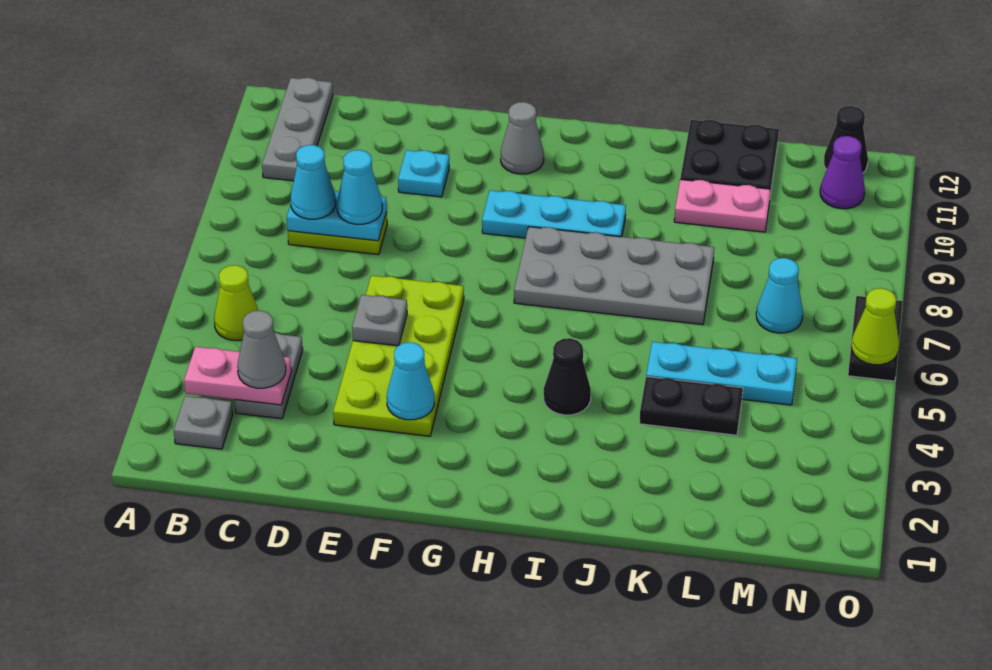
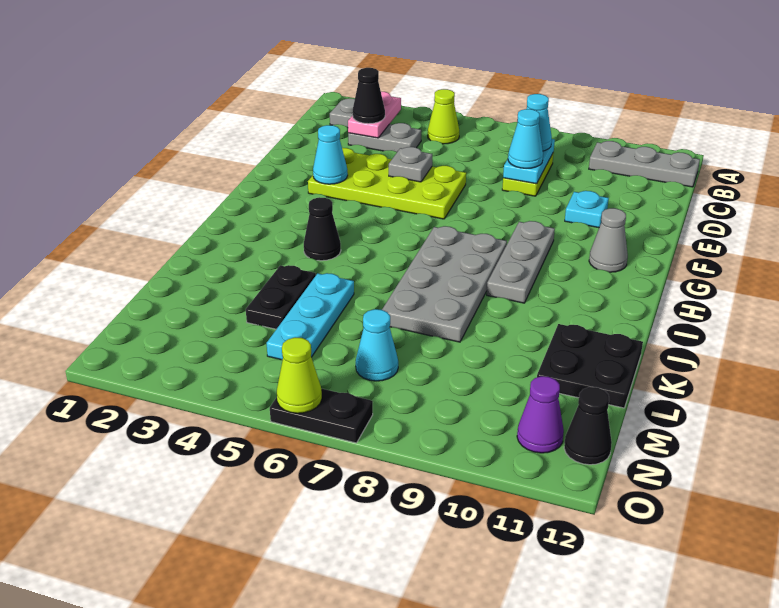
grey cone C3 level 3 -> black cone C3 level 3
cyan plate G9:I9 level 1 -> grey plate G9:I9 level 1
pink plate K10:L10 level 1 -> none

